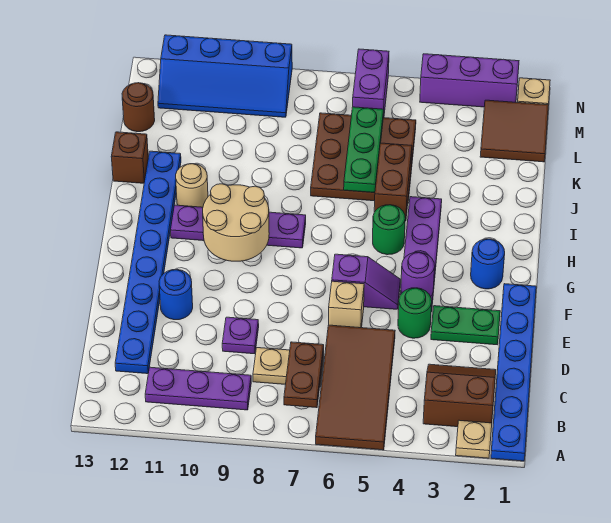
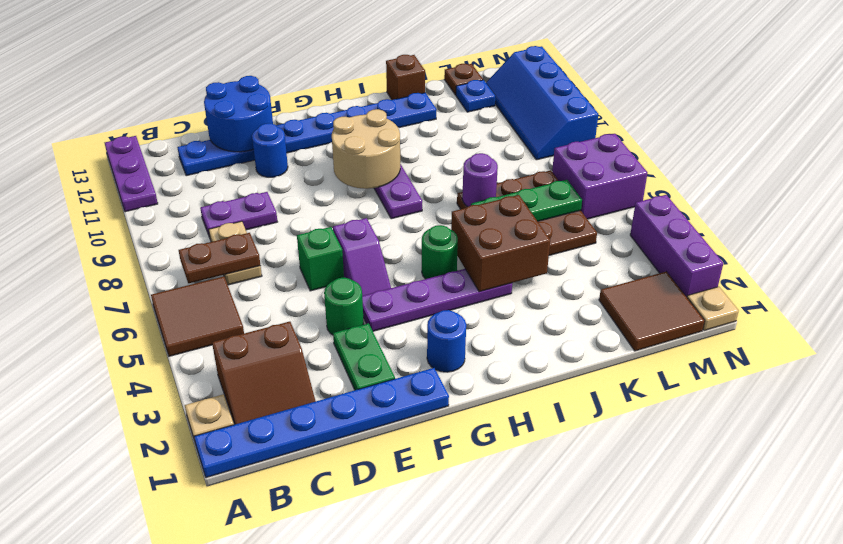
brown tile A5:D6 level 1 -> brown tile A5:B6 level 1
brown slope B2:C3 level 1 top B -> brown slope B2:C3 level 1 top 3
purple plate B9:B11 level 1 -> purple plate A11:A13 level 1
purple plate D9 level 1 -> purple plate C9:D9 level 1
none -> blue round brick D12:E13 level 2
tan brick E6 level 1 -> green brick E6 level 1
purple round brick F4 level 2 -> purple round brick J7 level 2
brown brick I5:J5 level 2 -> brown brick I4:J5 level 2
tan round brick I11 level 1 -> none
none -> blue plate L12 level 1
brown round brick L13 level 1 -> brown plate L13 level 1
purple brick M6:N6 level 1 -> purple brick M6:N7 level 1

